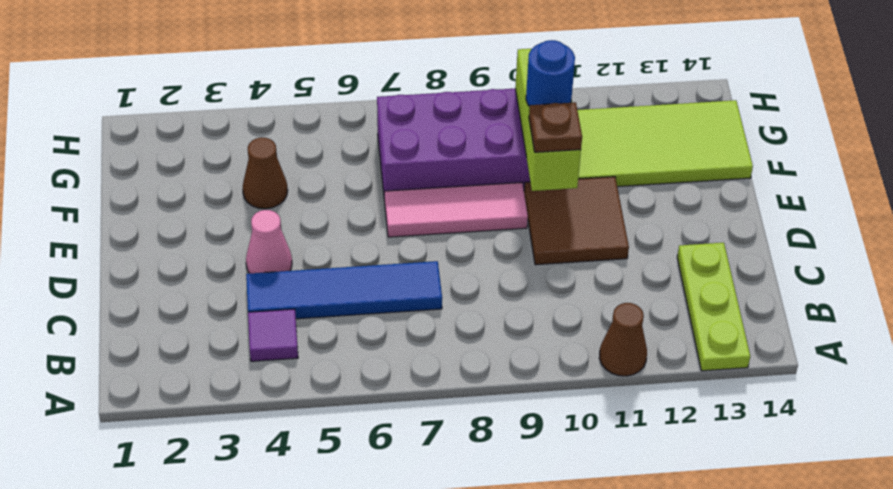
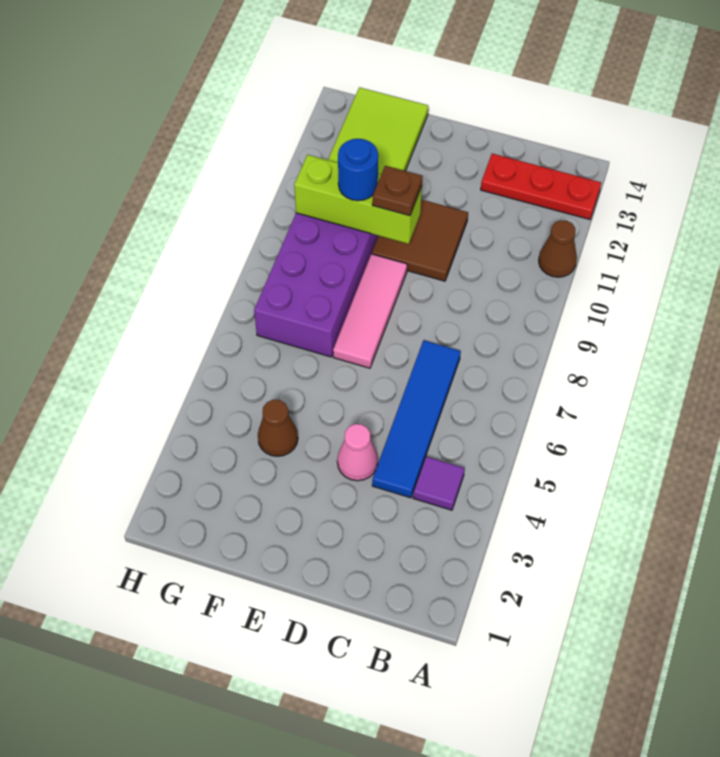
lime plate A13:C13 level 1 -> red plate A13:C13 level 1

